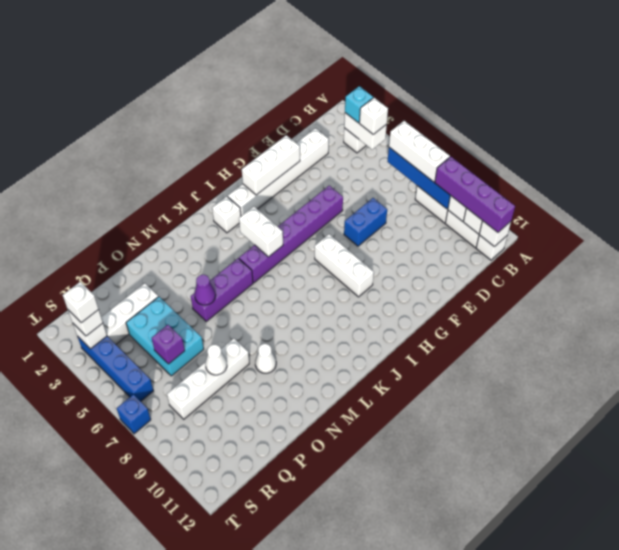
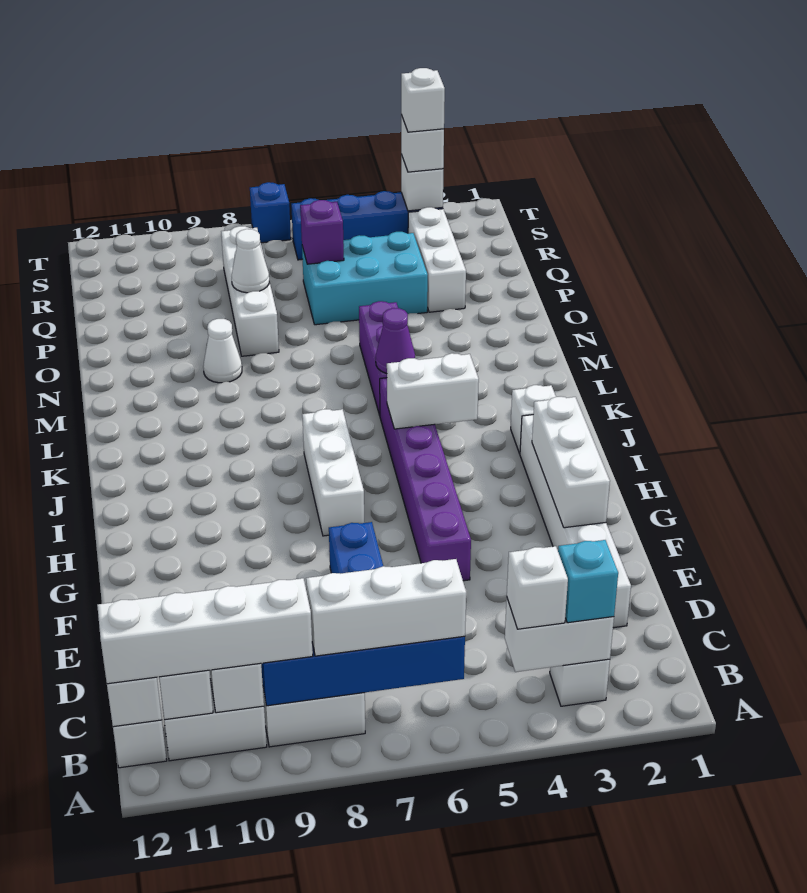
purple brick B9:B12 level 3 -> white brick B9:B12 level 3
white brick H7:H9 level 1 -> white brick H7:J7 level 1
purple cone N5 level 2 -> purple cone L5 level 2

